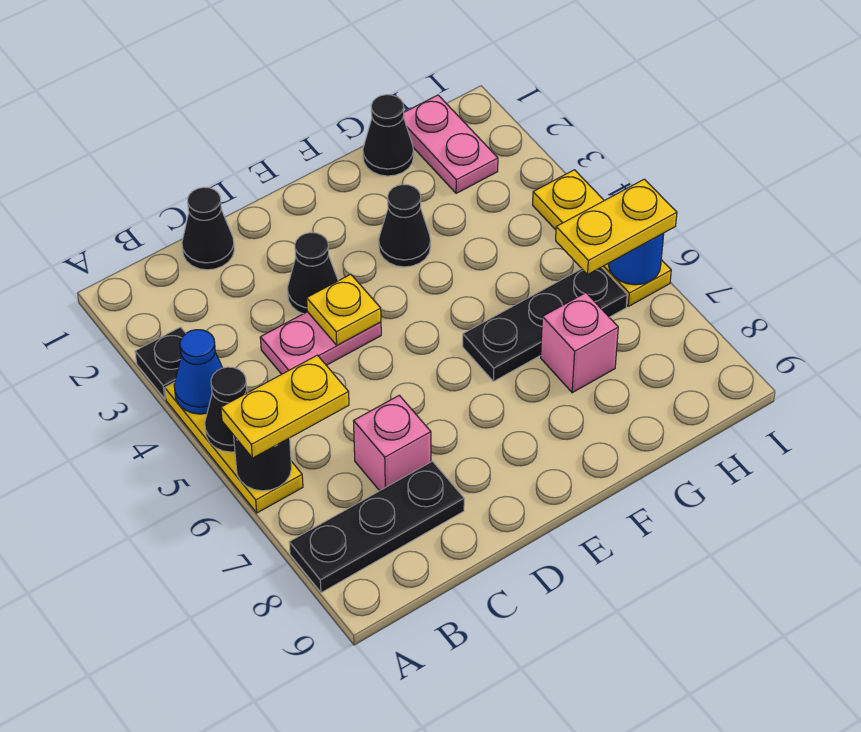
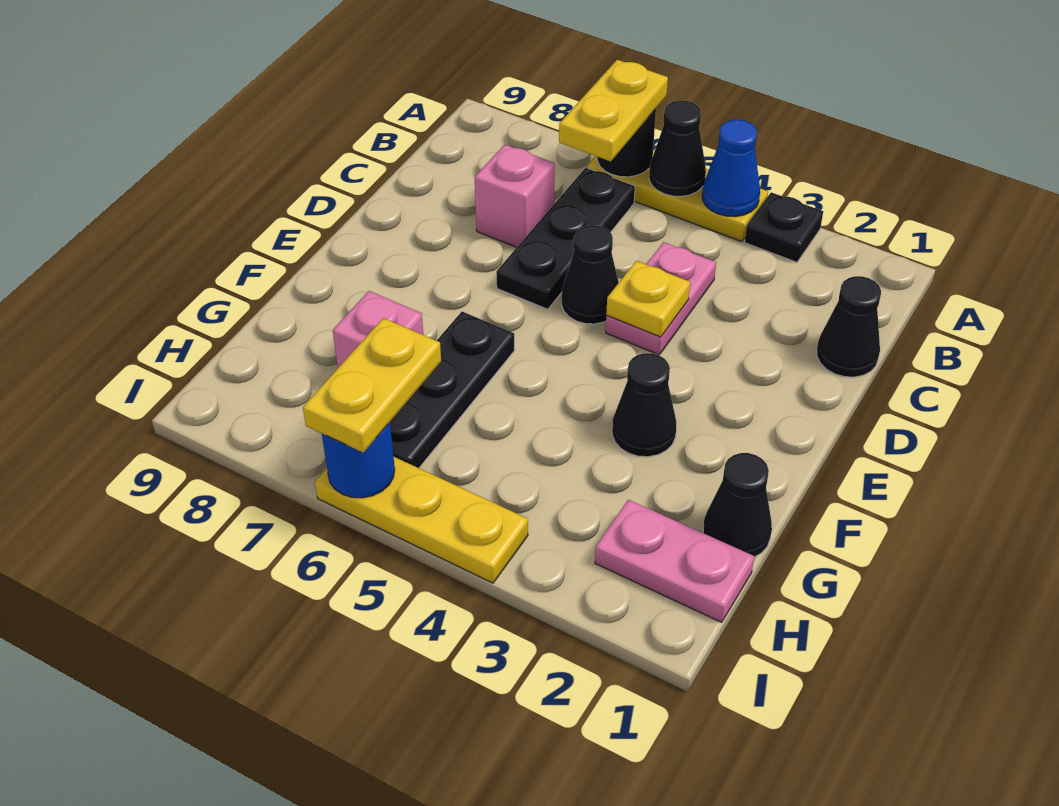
black plate A8:C8 level 1 -> black plate B6:D6 level 1
black cone D3 level 1 -> black cone D5 level 1

